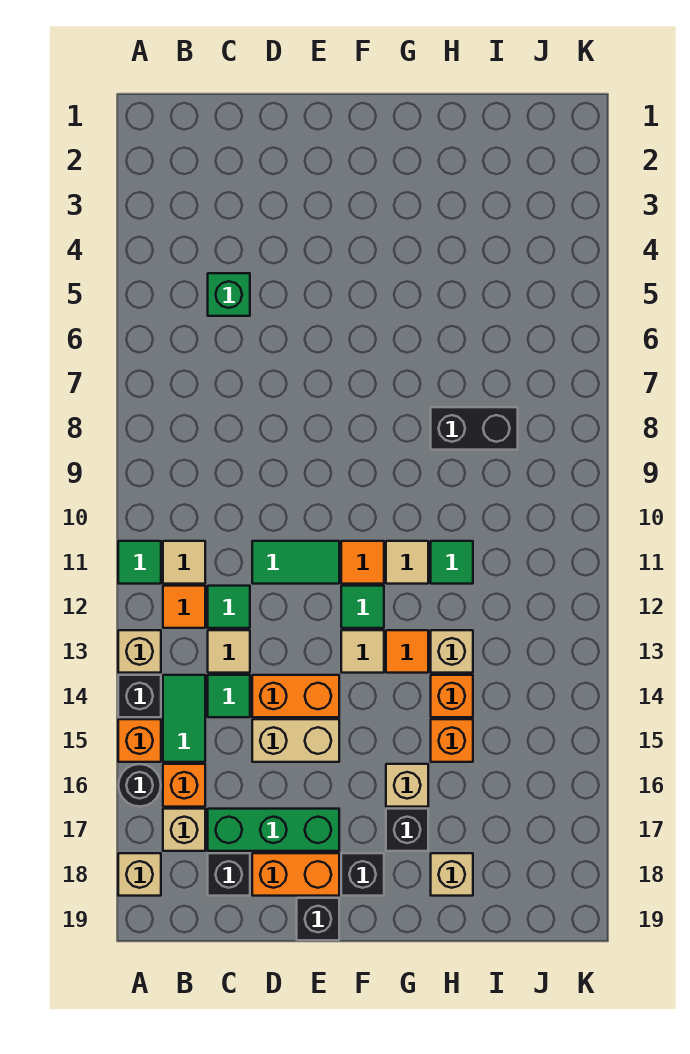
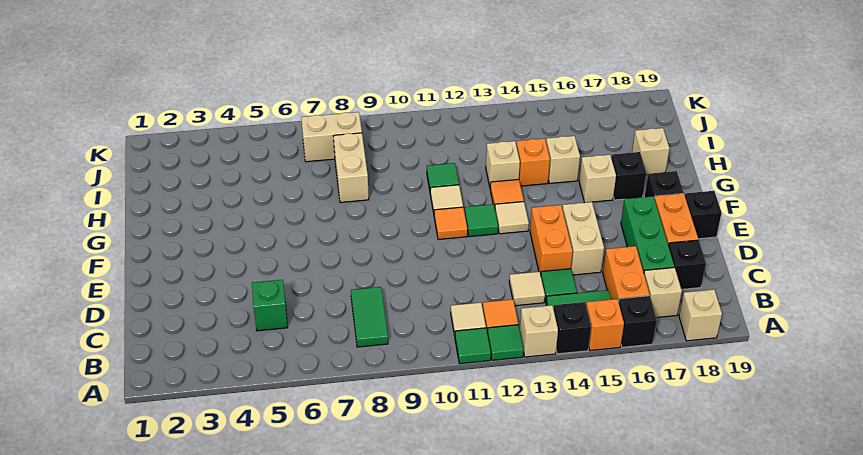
black round brick A16 level 1 -> black brick A16 level 1
orange brick B16 level 1 -> orange brick B16:C16 level 1
green tile C12 level 1 -> green tile A12 level 1
green tile D11:E11 level 1 -> green tile B8:C8 level 1
black brick H8:I8 level 1 -> tan brick H8:I8 level 1
orange brick H15 level 1 -> tan brick H15 level 1
none -> tan brick J7:J8 level 1

